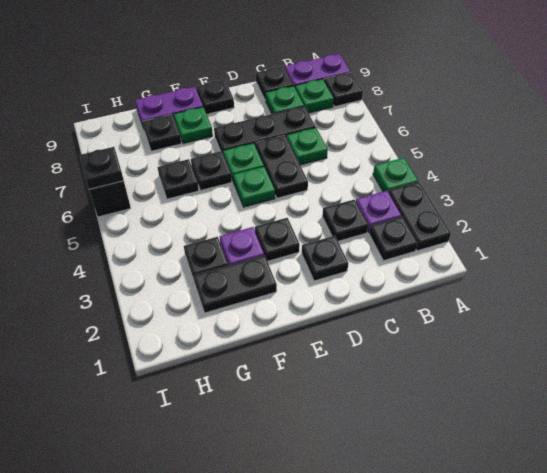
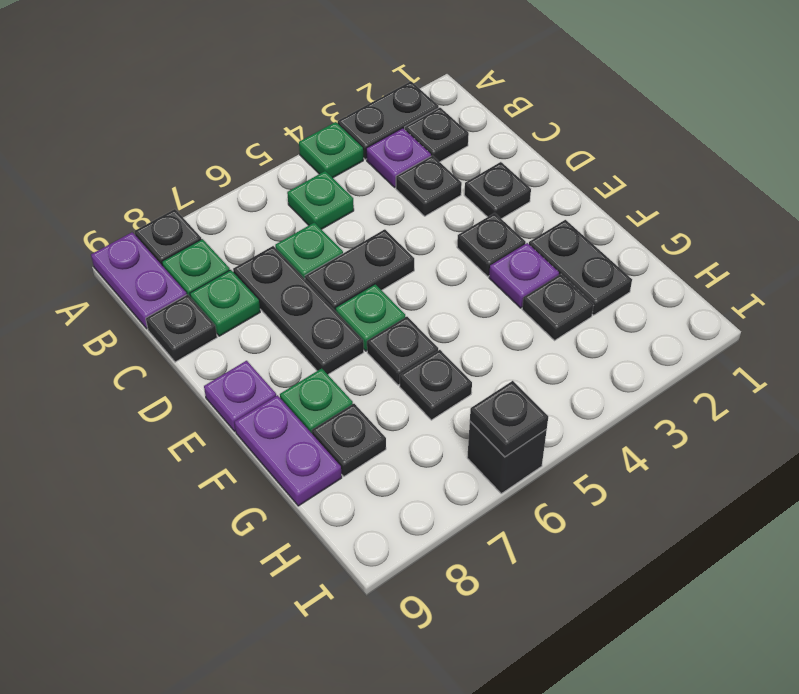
green plate E5 level 1 -> green plate B5 level 1
black plate E9 level 1 -> purple plate E9 level 1

